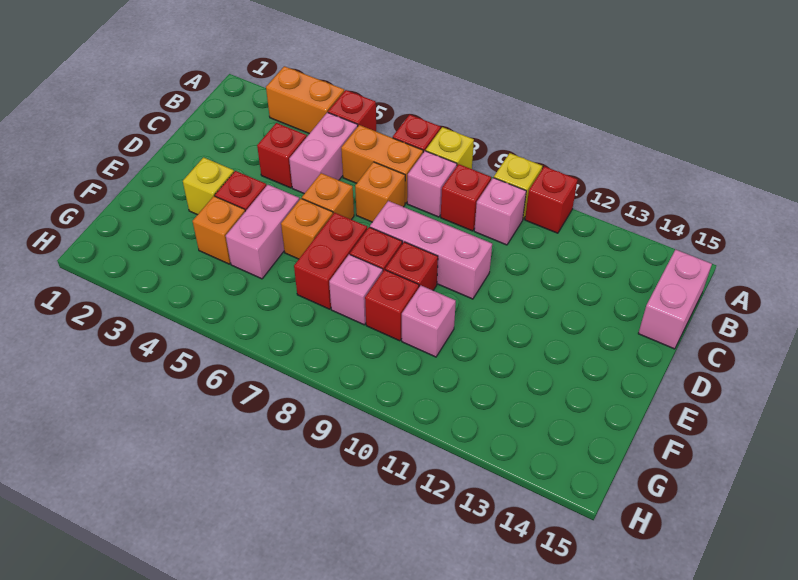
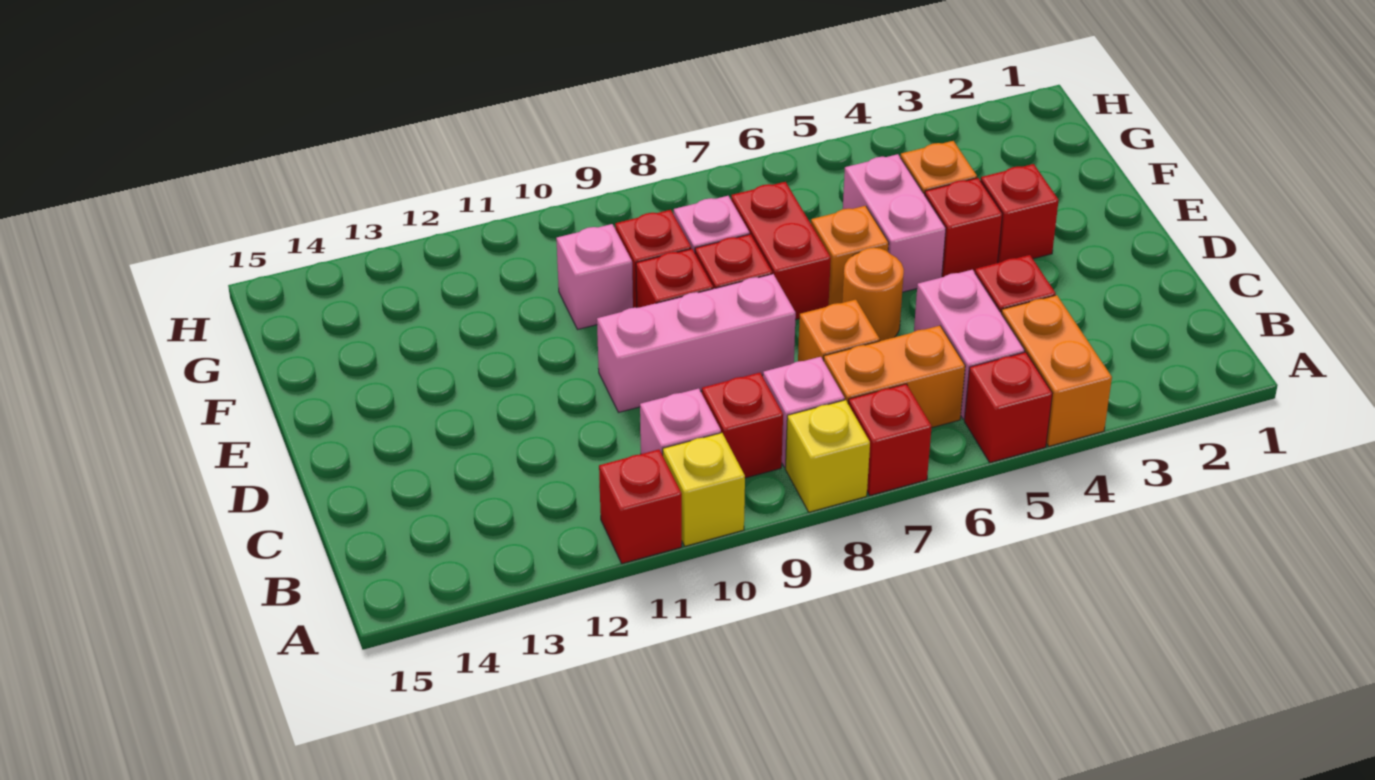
orange brick A3:A4 level 1 -> orange brick A4:B4 level 1
pink brick B15:C15 level 1 -> none
orange brick D6 level 1 -> orange round brick D6 level 1
yellow brick E3 level 1 -> red brick E3 level 1

